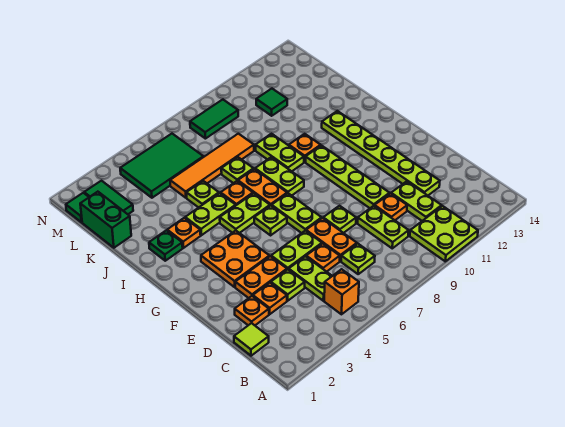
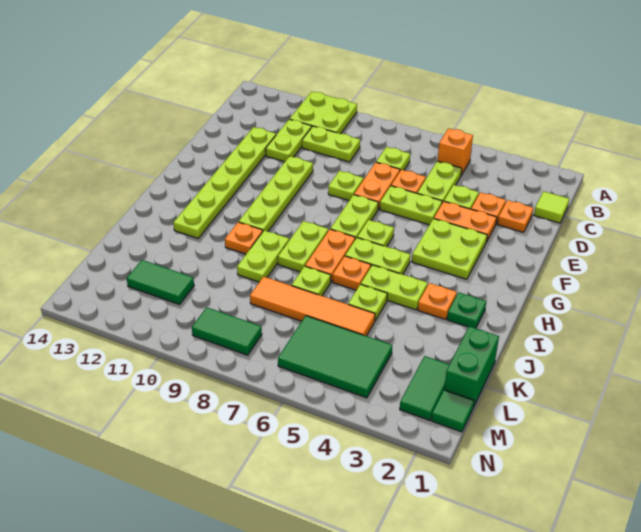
lime plate C9:D9 level 1 -> lime plate C9:C10 level 1
orange plate D10 level 1 -> none
orange plate F3:G4 level 1 -> lime plate F3:G4 level 1
green tile L11 level 1 -> green tile L11:L12 level 1

